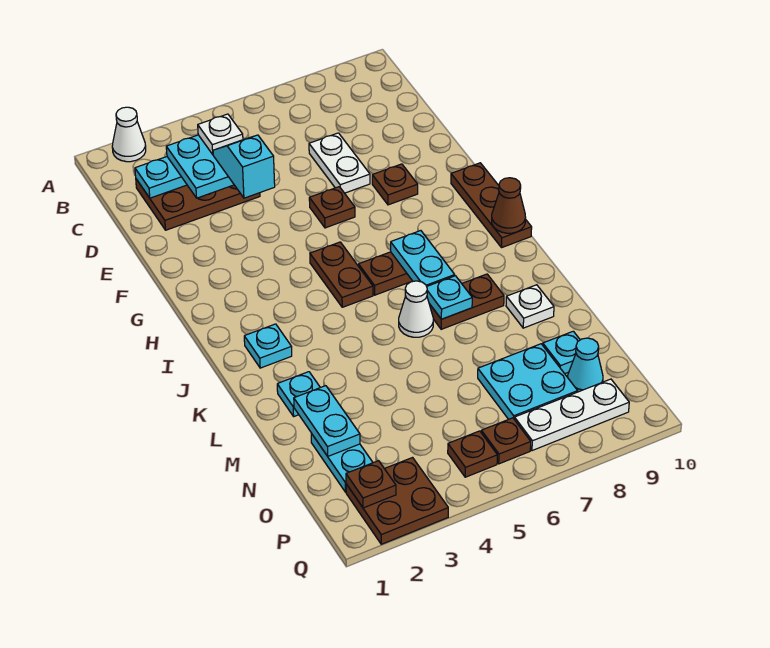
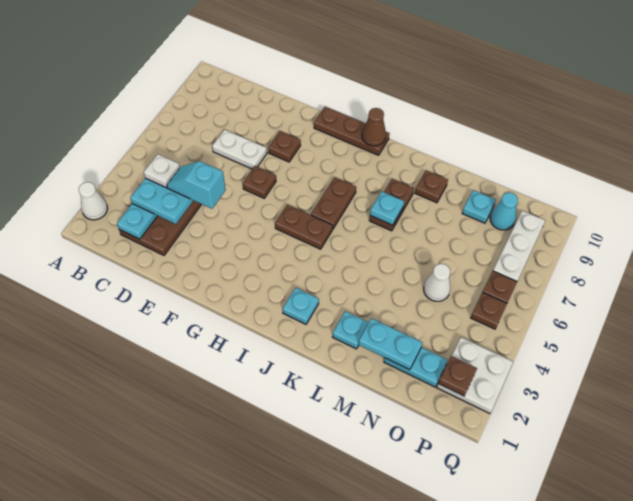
cyan plate I7:J7 level 2 -> none
white cone K6 level 1 -> white cone N5 level 1
white plate L9 level 1 -> brown plate L9 level 1
cyan plate N7:O8 level 1 -> none
brown plate P2:Q3 level 1 -> white plate P2:Q3 level 1

